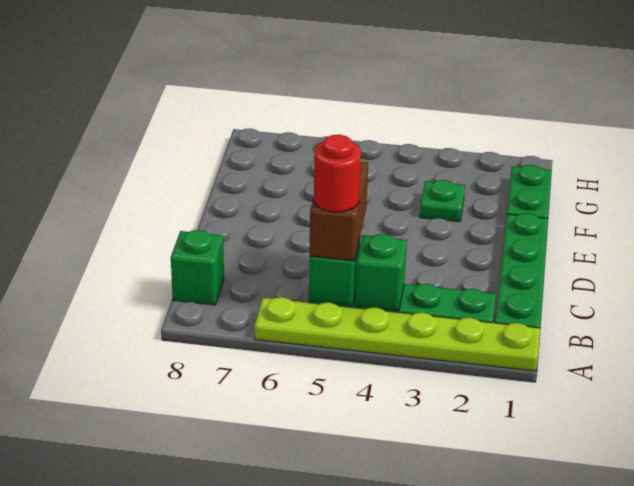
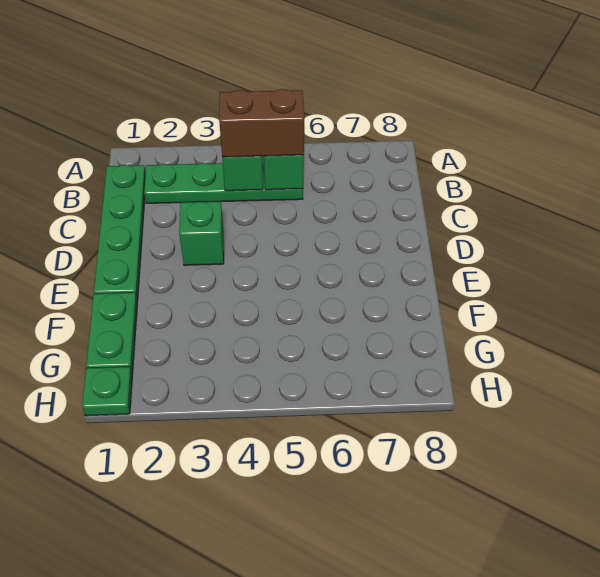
lime plate A1:A6 level 1 -> none
brown brick B5:C5 level 3 -> brown brick B4:B5 level 3
red round brick B5 level 4 -> none
green brick B8 level 1 -> green brick D3 level 1
green plate F3 level 1 -> green plate H1 level 1

